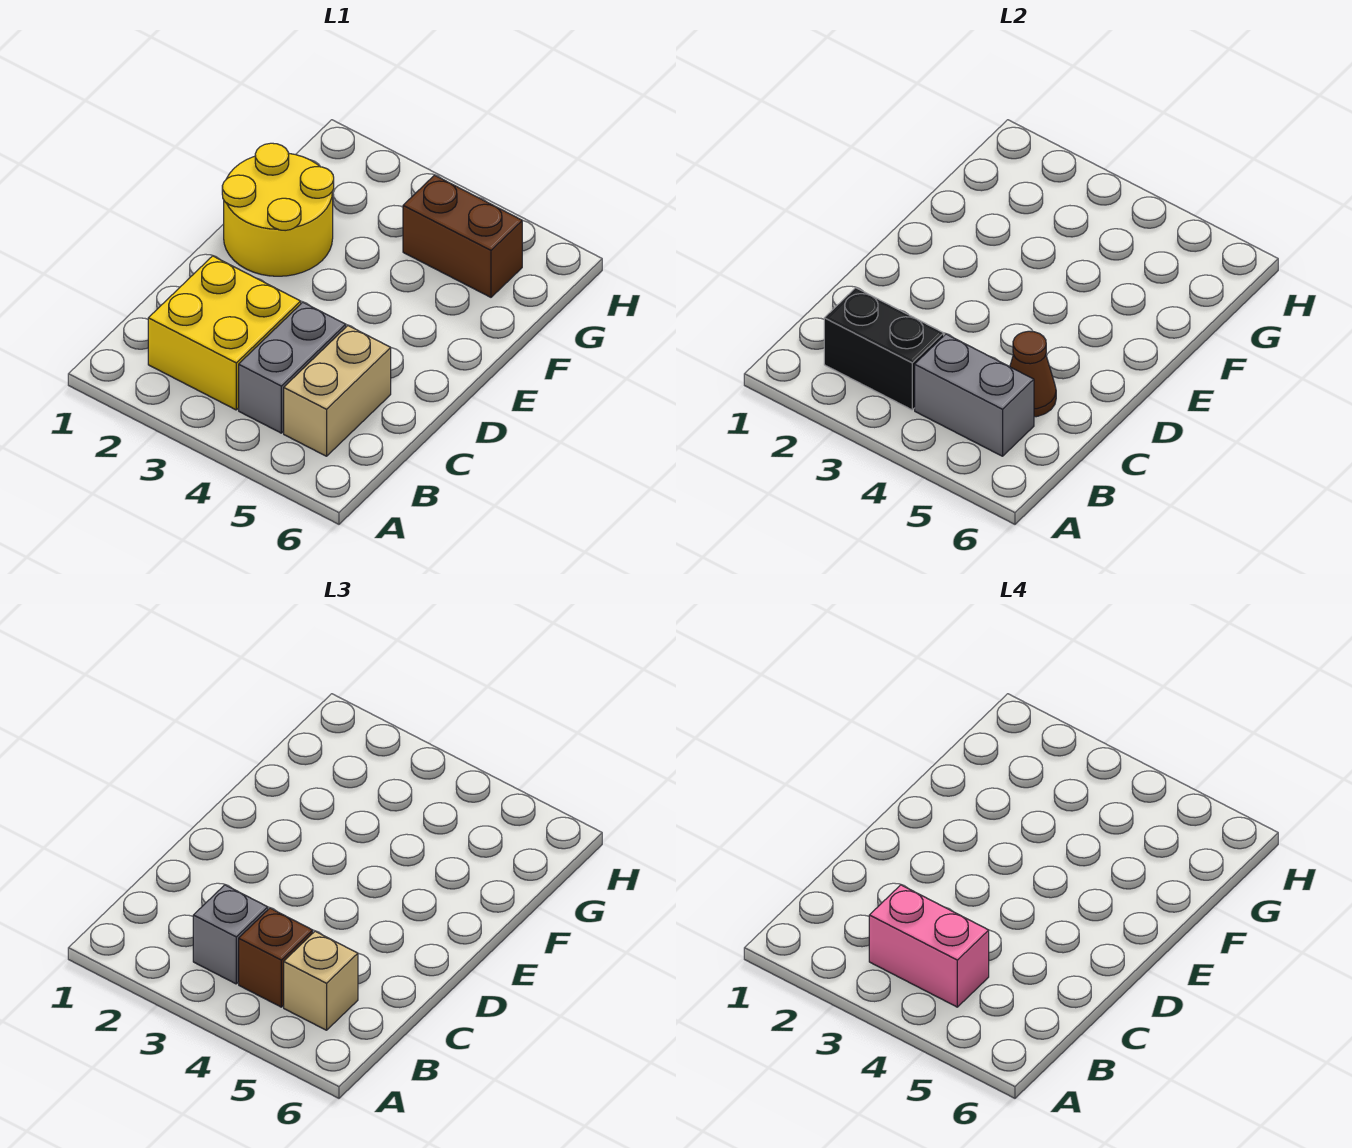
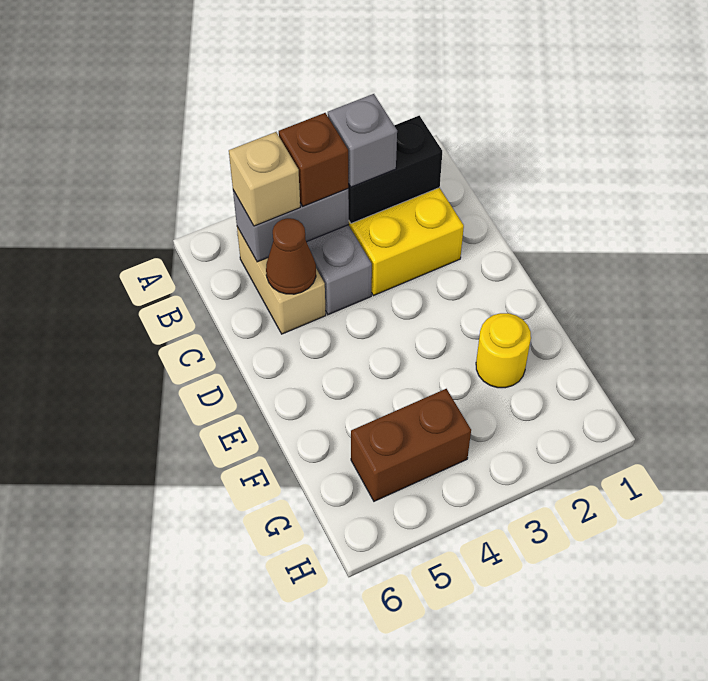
pink brick B3:B4 level 4 -> none
yellow round brick E1:F2 level 1 -> yellow round brick F2 level 1

